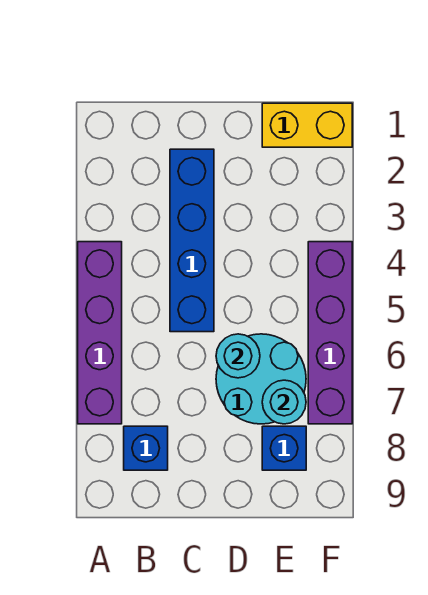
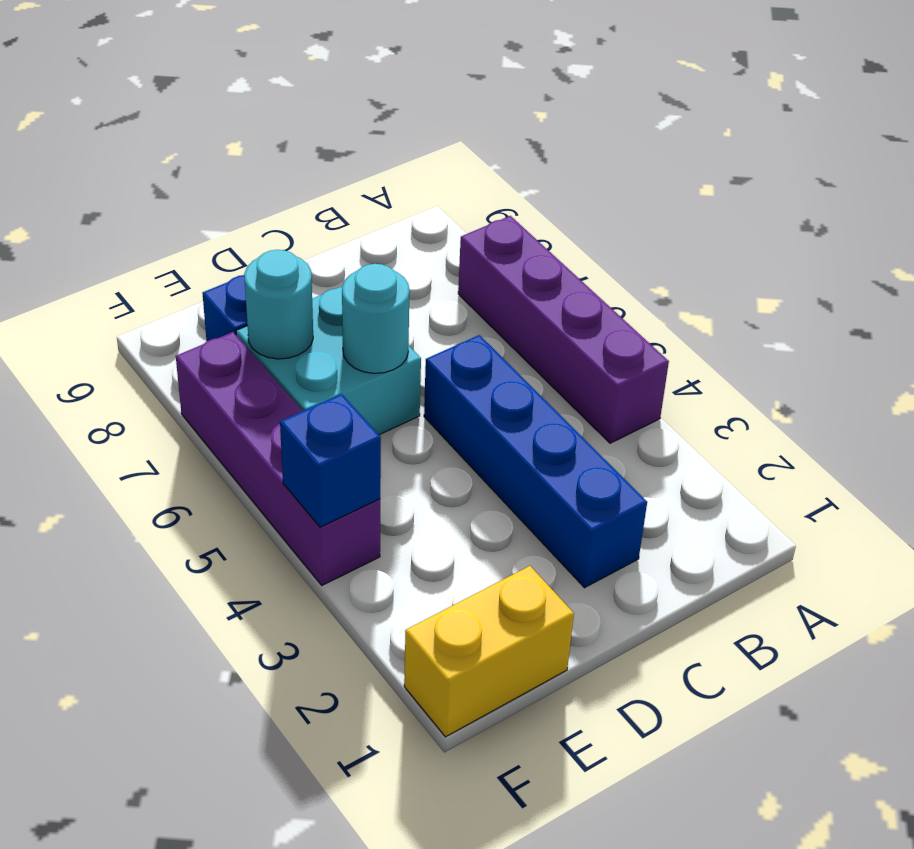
blue brick B8 level 1 -> blue brick F4 level 2
cyan round brick D6:E7 level 1 -> cyan brick D6:E7 level 1

